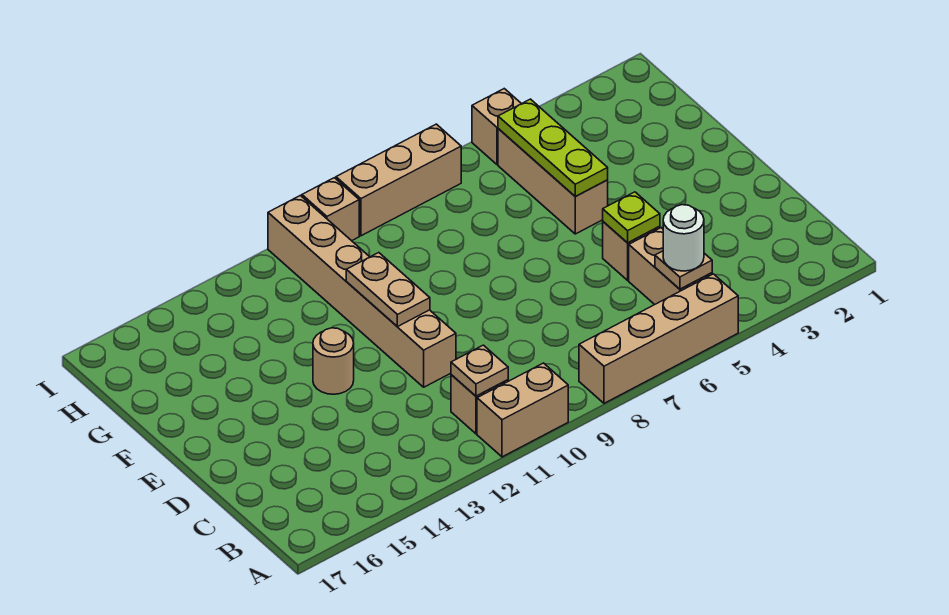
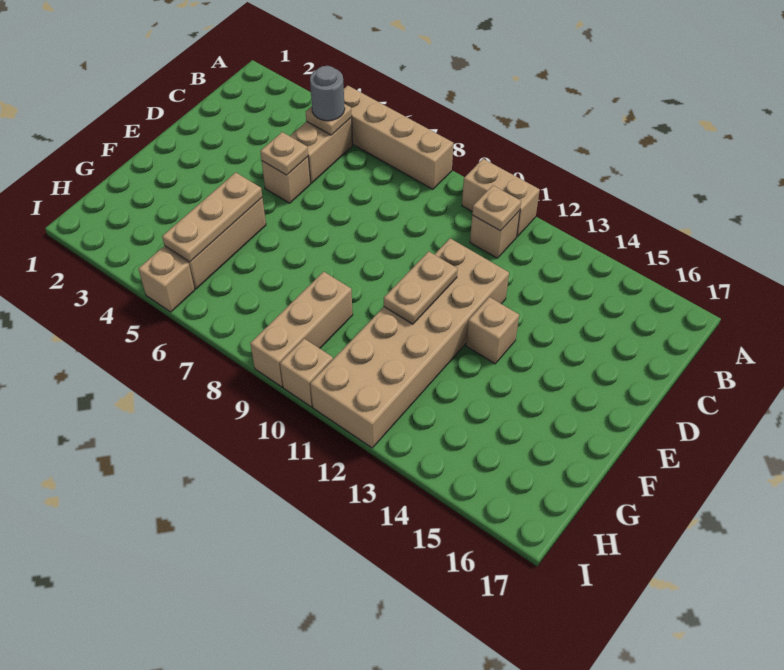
white round brick B5 level 3 -> grey round brick B5 level 3
lime plate D5 level 2 -> tan plate D5 level 2
tan brick D11:I11 level 1 -> tan brick D11:I12 level 1
tan round brick E13 level 1 -> tan brick E13 level 1
lime plate F5:H5 level 2 -> tan plate F5:H5 level 2
tan brick I7:I9 level 1 -> tan brick G9:I9 level 1

